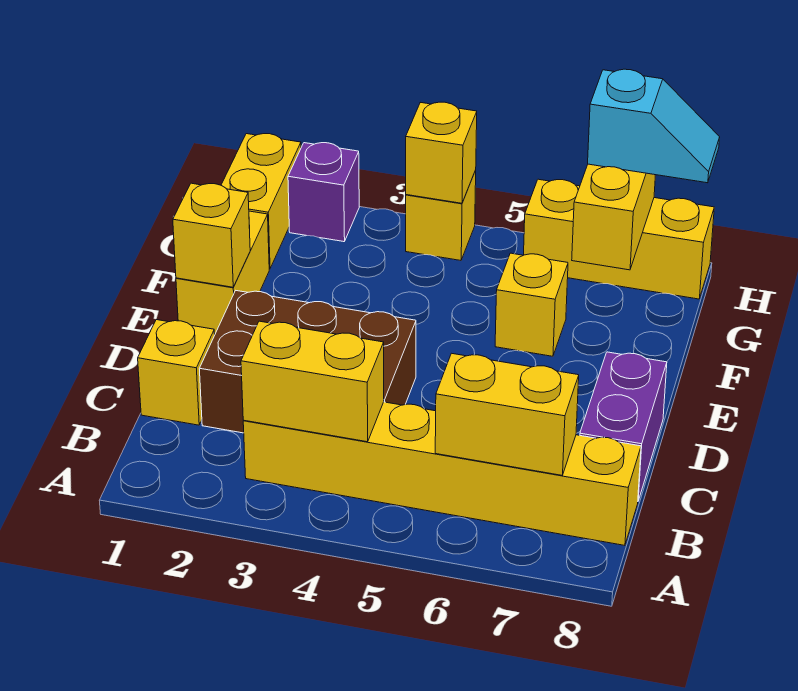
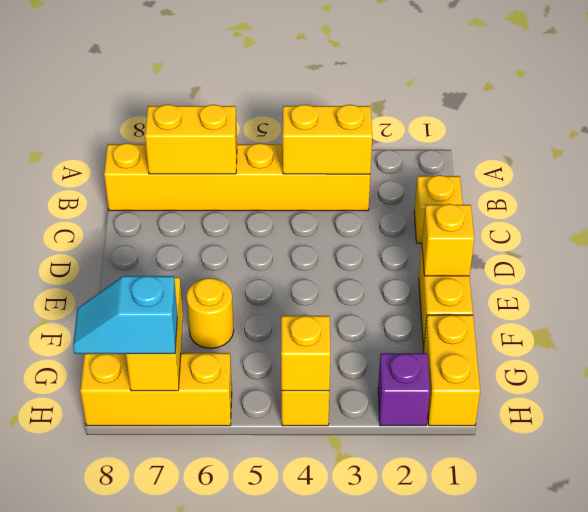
brown brick C2:D4 level 1 -> none
purple brick C8:D8 level 1 -> none
yellow brick F6 level 1 -> yellow round brick F6 level 1

